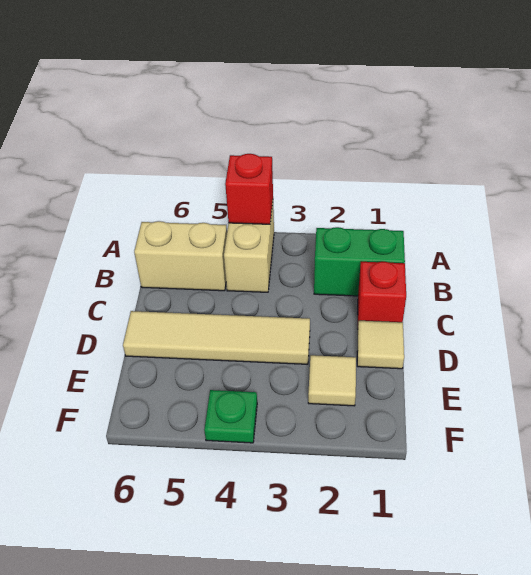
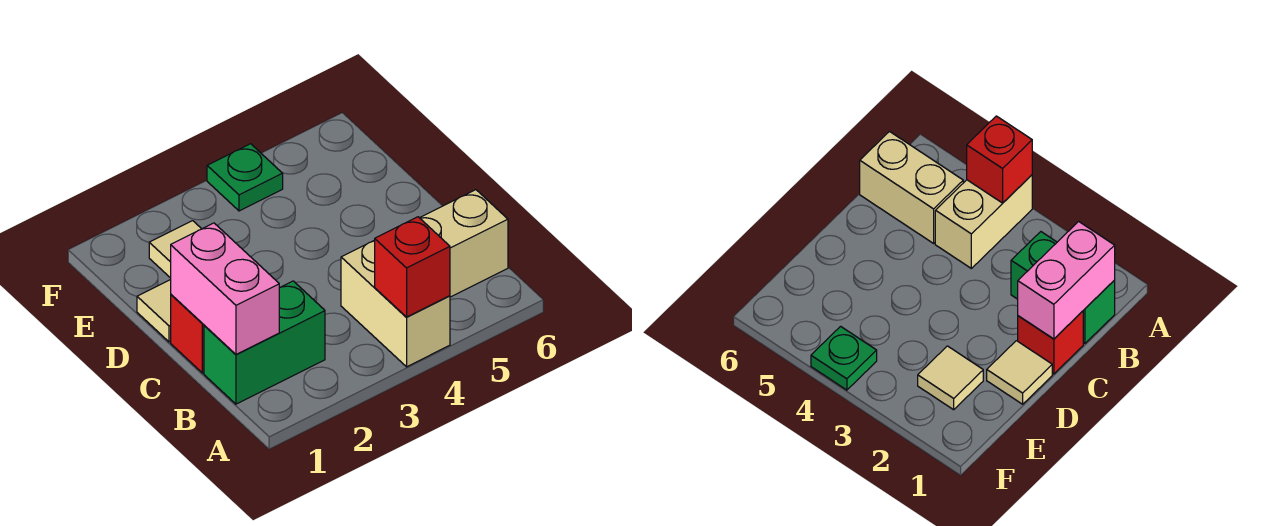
none -> pink brick B1:C1 level 2
tan tile D3:D6 level 1 -> none

